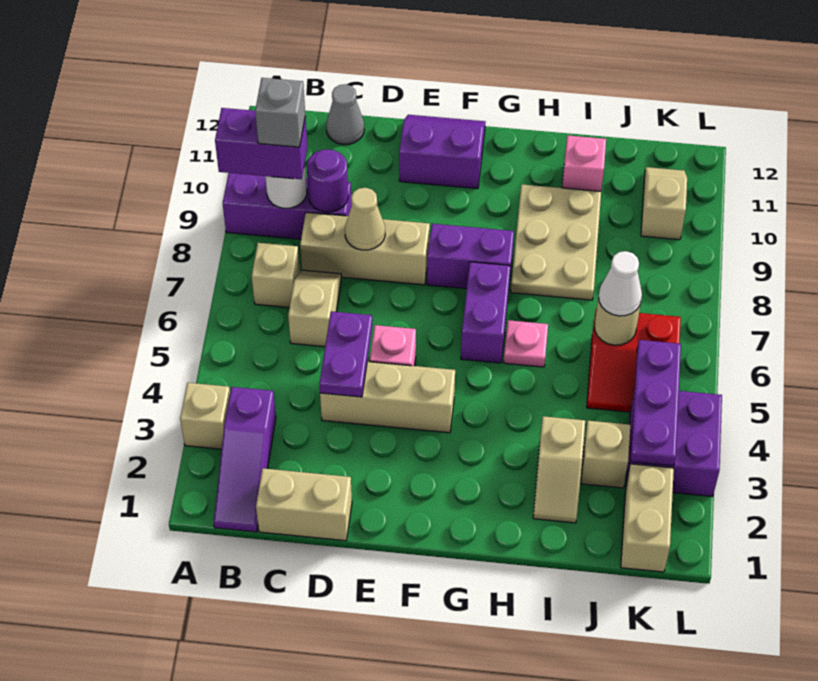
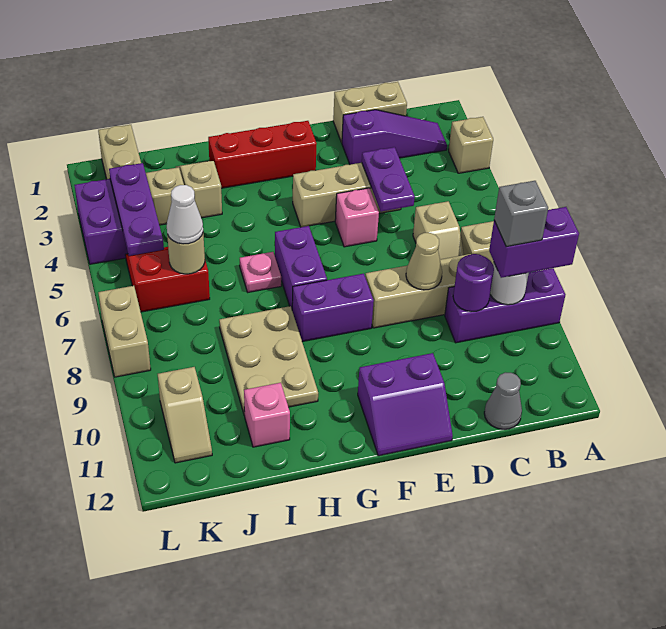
purple slope B1:B3 level 1 top 3 -> purple slope B2:D2 level 1 top D
none -> red brick F2:H2 level 1
none -> tan brick L7:L8 level 1

